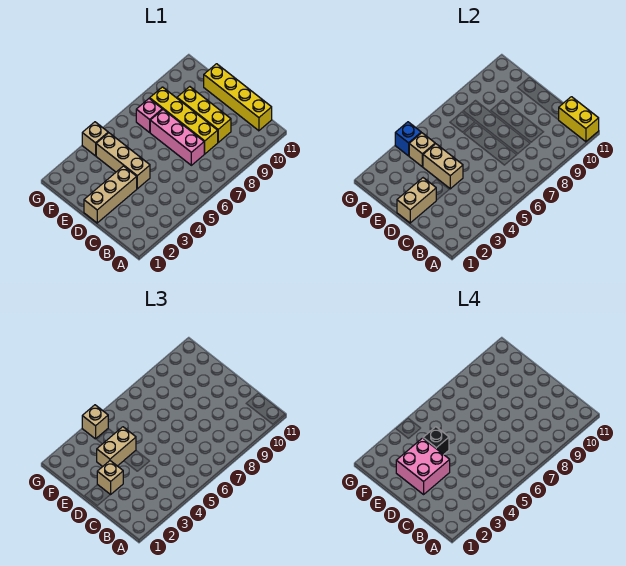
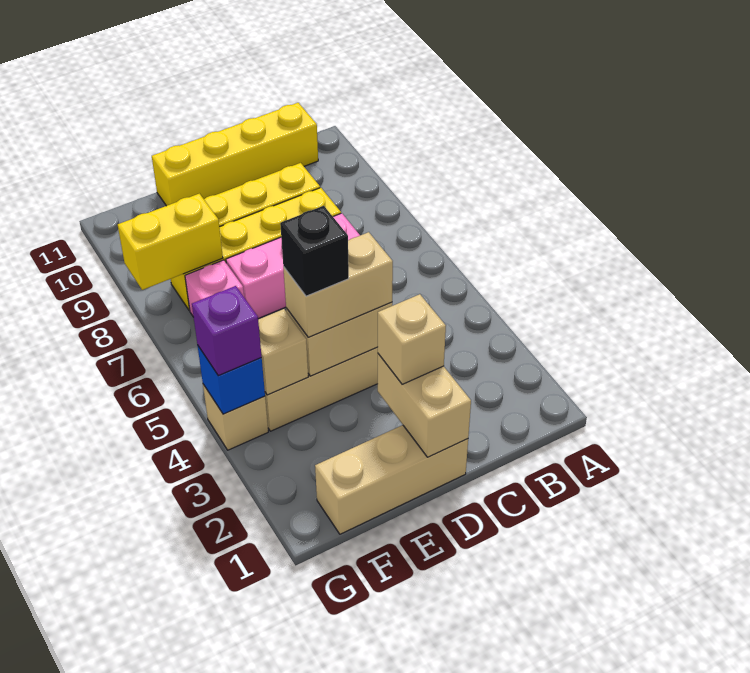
yellow brick A11:B11 level 2 -> yellow brick F8:G8 level 2
tan brick D1:D3 level 1 -> tan brick D1:F1 level 1
pink brick D2:E3 level 4 -> none
tan brick E3:E4 level 3 -> tan brick D4:E4 level 3
tan brick G4 level 3 -> purple brick G4 level 3

